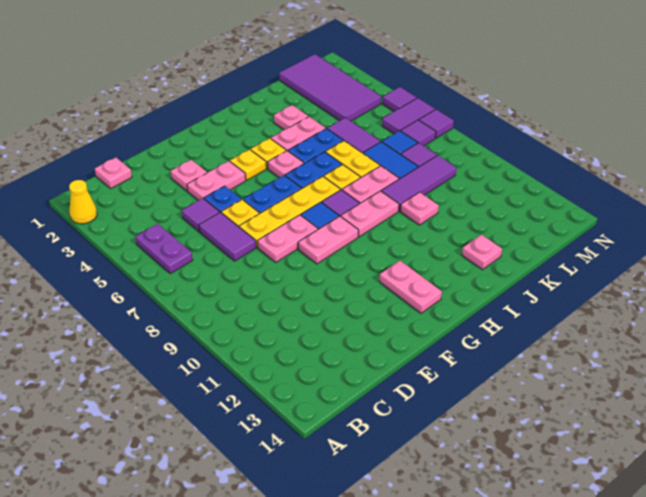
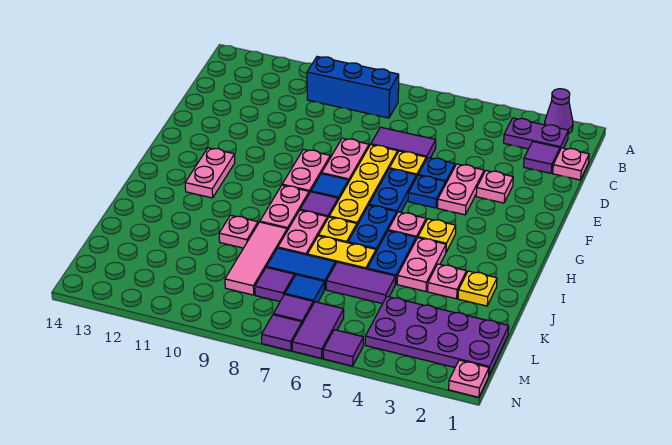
yellow cone A2 level 1 -> purple cone A2 level 1
purple plate B5:B6 level 1 -> purple plate B2:B3 level 1
none -> blue brick B8:B10 level 1
purple tile D5 level 1 -> purple tile C2 level 1
none -> blue plate F5 level 1
yellow plate G4 level 1 -> yellow plate J2 level 1
pink plate G12:G13 level 1 -> pink plate G12:H12 level 1
purple tile J9:L9 level 1 -> pink tile J9:L9 level 1
pink plate J13 level 1 -> pink plate N1 level 1
purple tile L1:M4 level 1 -> purple plate L1:M4 level 1

